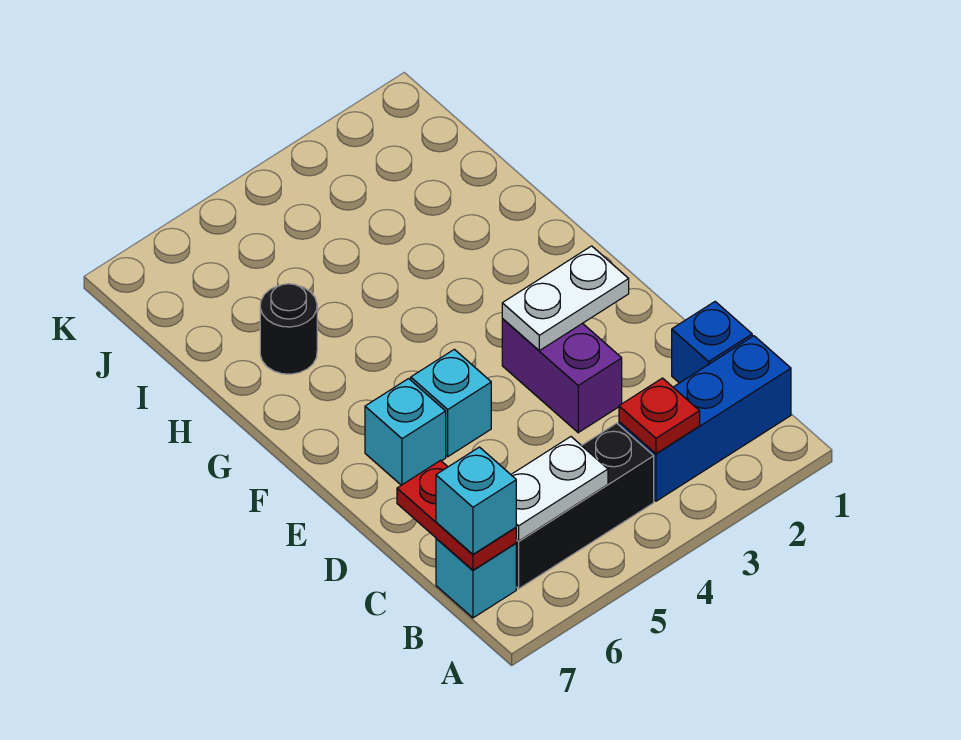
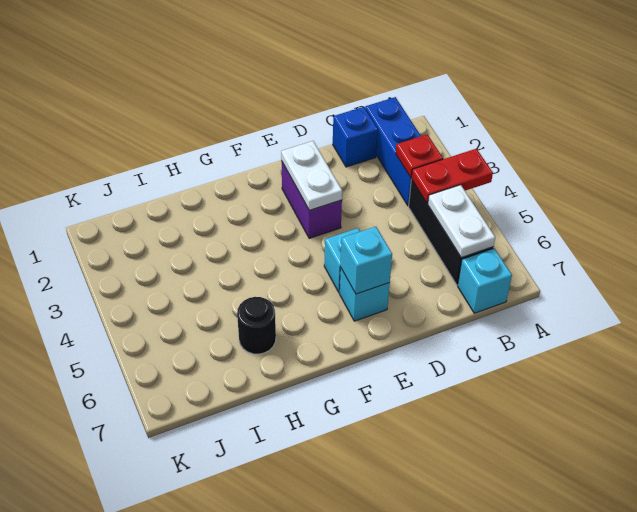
red plate B7:C7 level 2 -> red plate A4:B4 level 2
cyan brick B7 level 3 -> cyan brick E6 level 2
purple brick D3:E3 level 1 -> purple brick E2:E3 level 1

